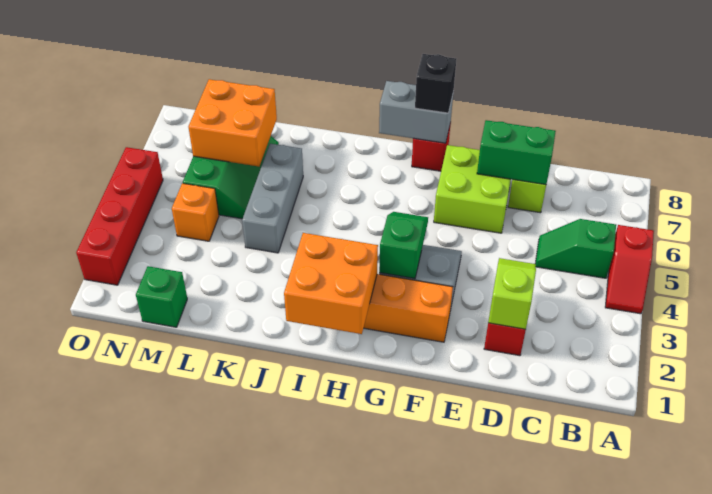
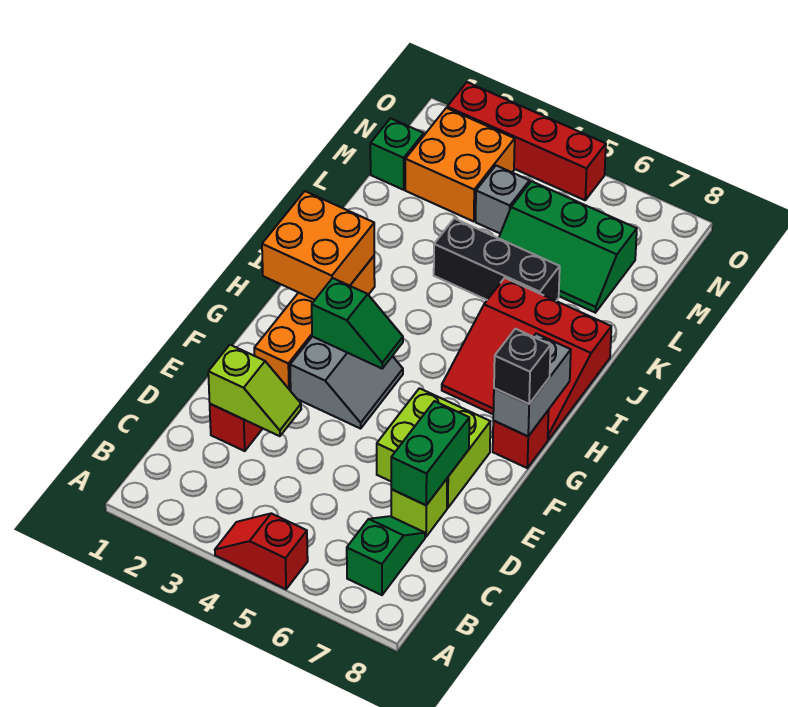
green slope B5:C5 level 1 top B -> green slope B7:C7 level 1 top B
none -> red slope H6:J8 level 1 top J
grey brick K4:K6 level 1 -> black brick K4:K6 level 1
orange brick L6:M7 level 2 -> orange brick M2:N3 level 1
orange brick M4 level 1 -> grey brick M4 level 1

